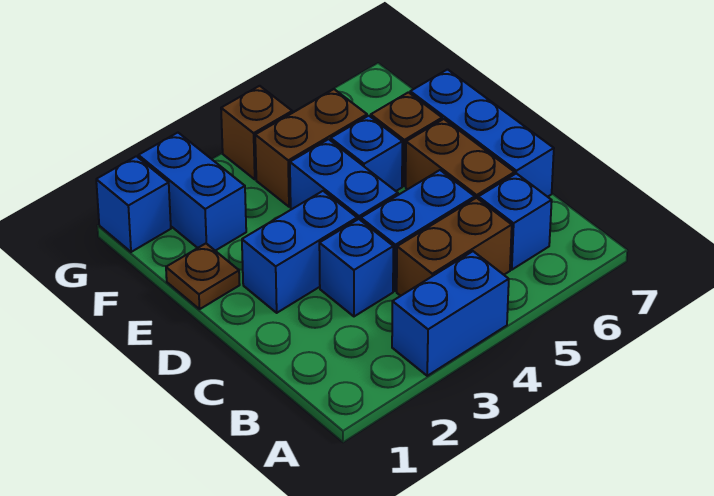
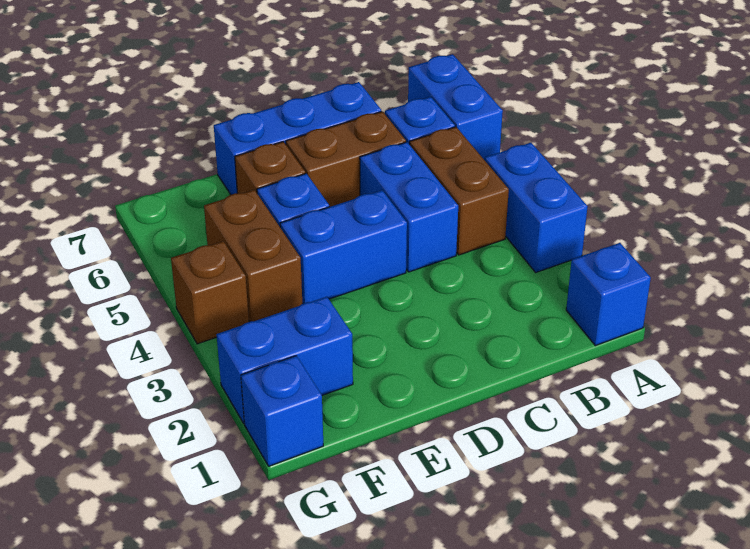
blue brick C3 level 1 -> blue brick A1 level 1
blue brick D2:D3 level 1 -> blue brick A6:A7 level 1
brown plate E1 level 1 -> none

